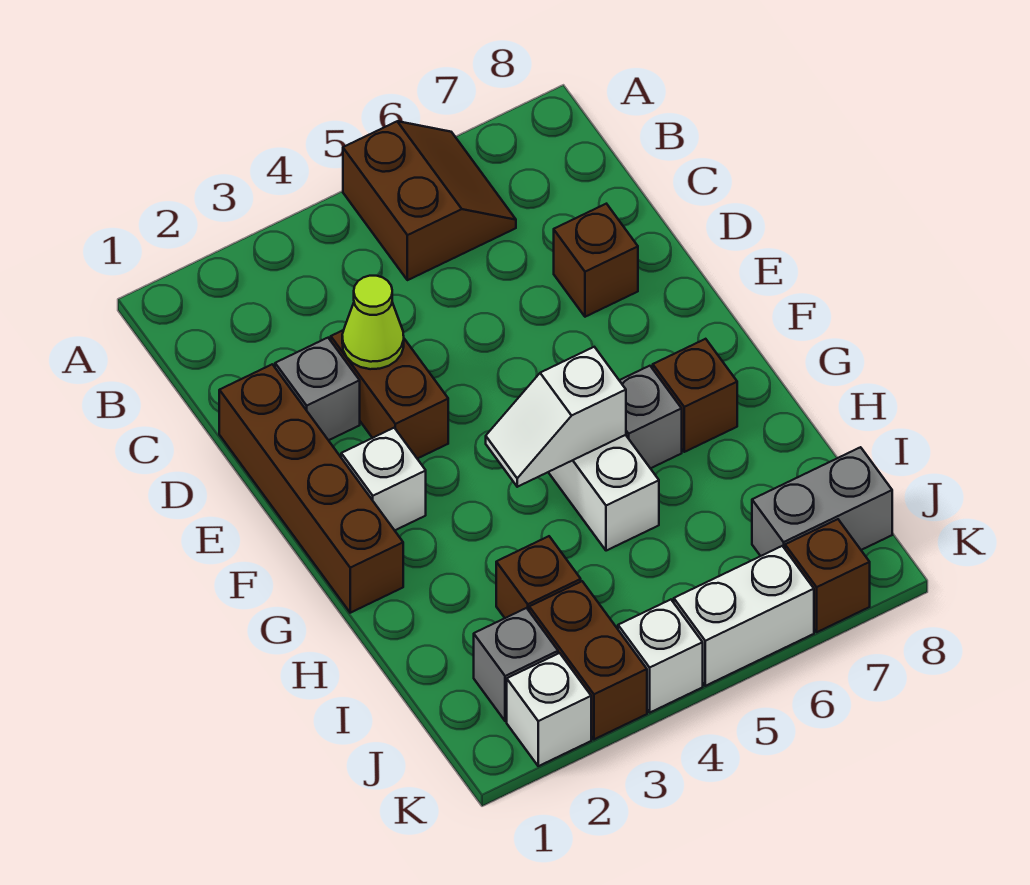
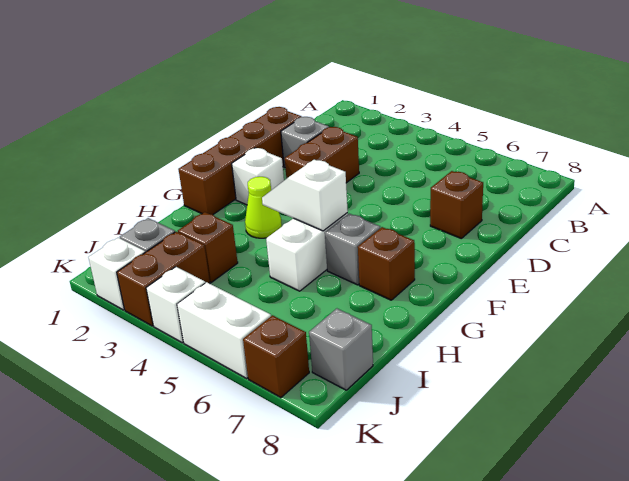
brown slope A5:B6 level 1 top 5 -> none
lime cone D3 level 2 -> lime cone G3 level 1
grey brick J7:J8 level 1 -> grey brick J8 level 1

